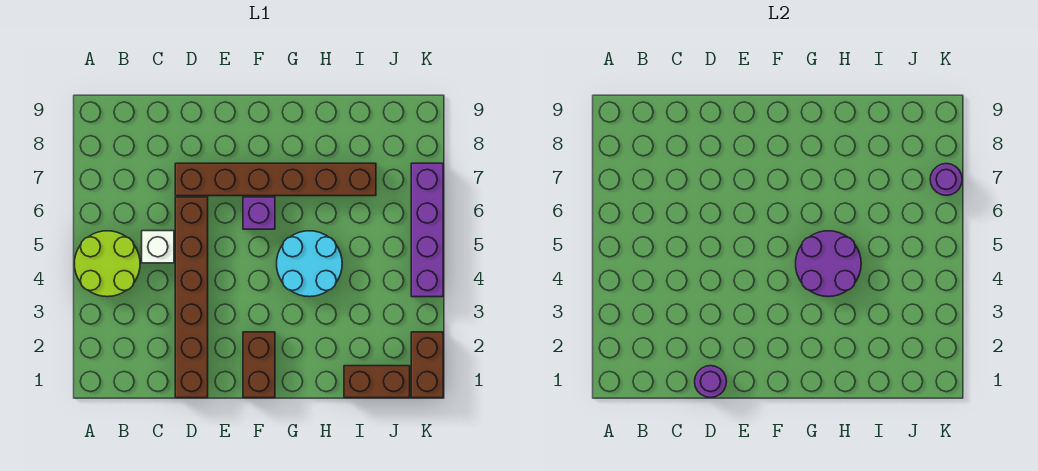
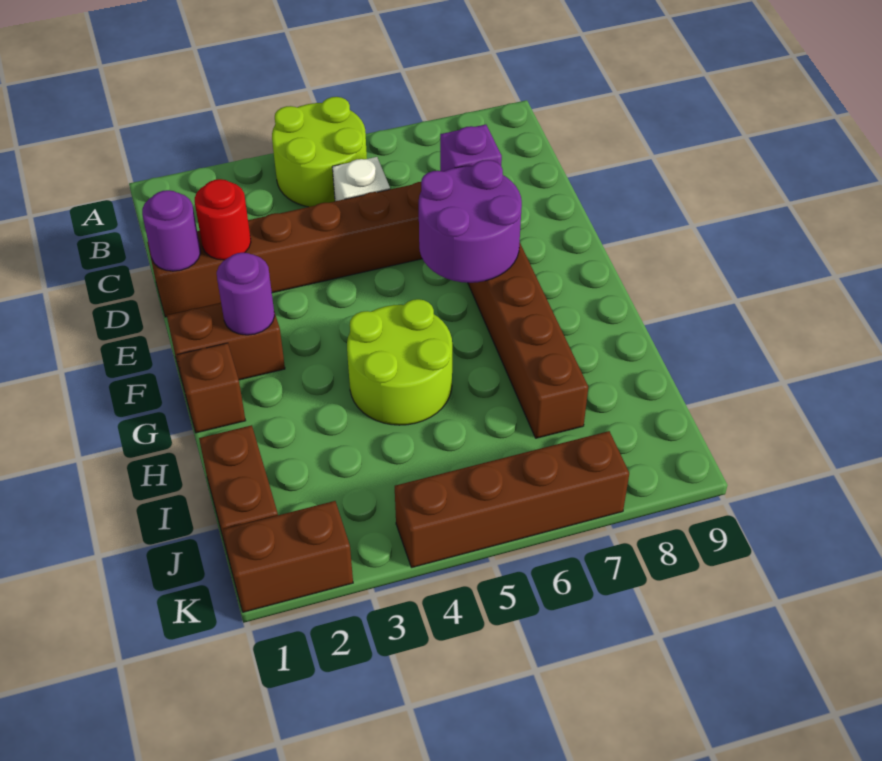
none -> red round brick D2 level 2
purple brick F6 level 1 -> purple brick D7 level 2
none -> brown brick G1 level 1
cyan round brick G4:H5 level 1 -> lime round brick G4:H5 level 1
purple round brick G4:H5 level 2 -> purple round brick E6:F7 level 2
purple brick K4:K7 level 1 -> brown brick K4:K7 level 1
purple round brick K7 level 2 -> purple round brick F2 level 2

